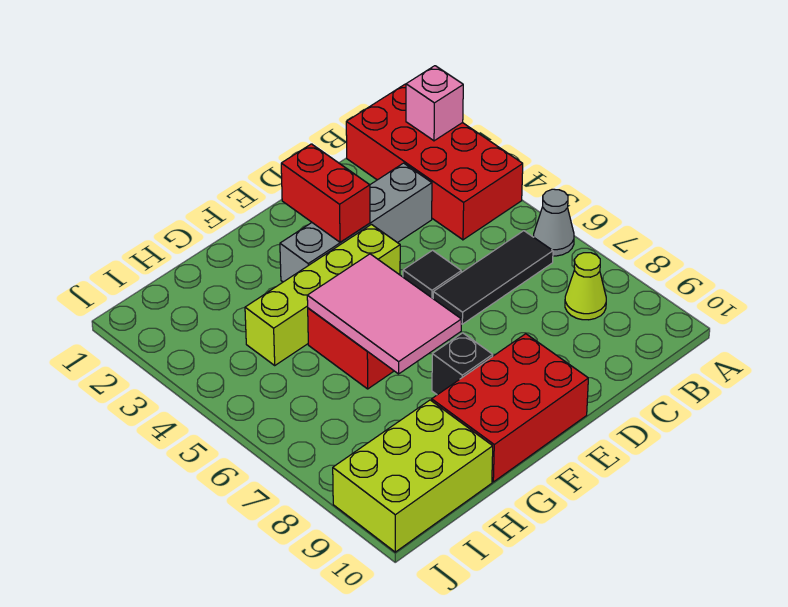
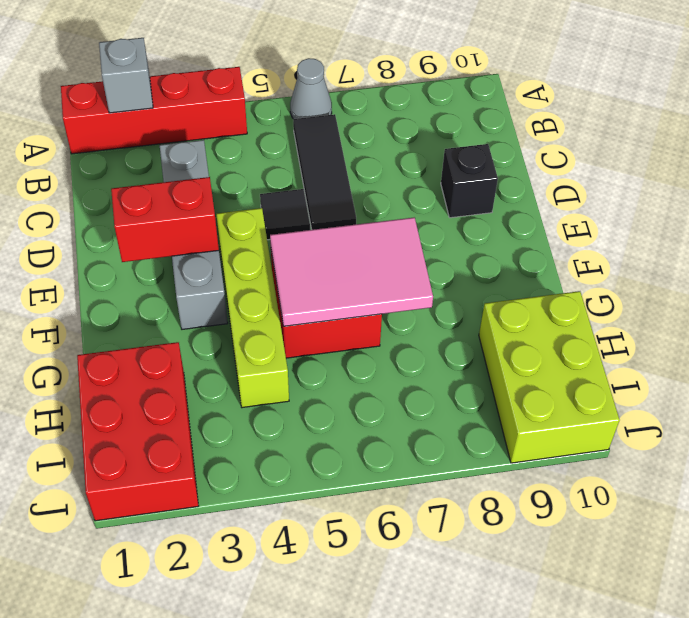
red brick A1:B4 level 1 -> red brick A1:A4 level 1
pink brick A2 level 2 -> grey brick A2 level 2
lime cone B8 level 1 -> none
red brick E9:G10 level 1 -> red brick H1:J2 level 1
black brick F8 level 1 -> black brick D9 level 1

